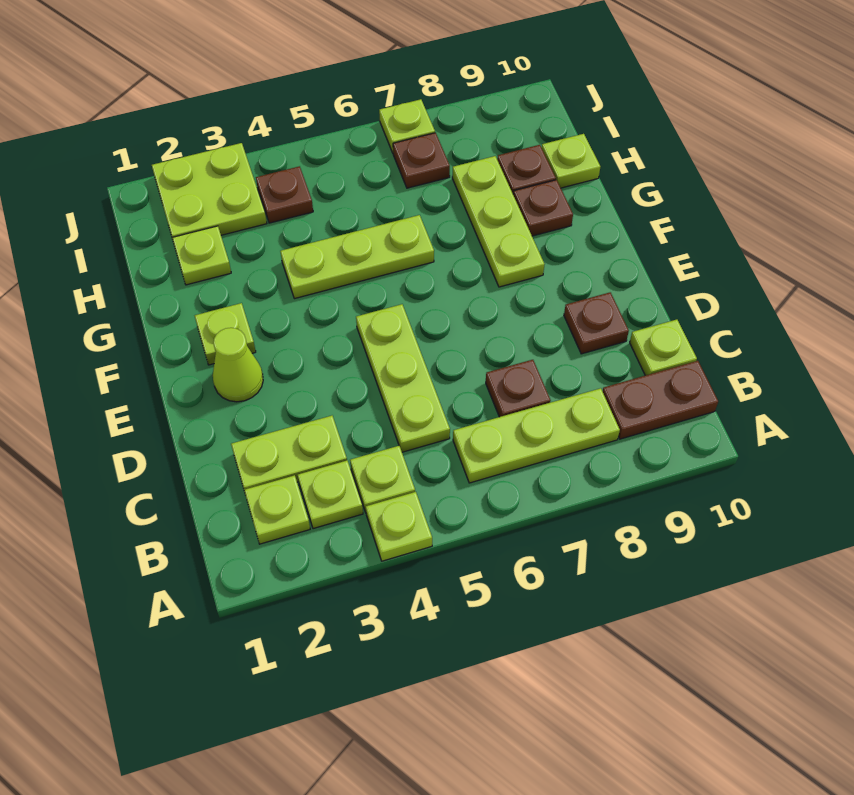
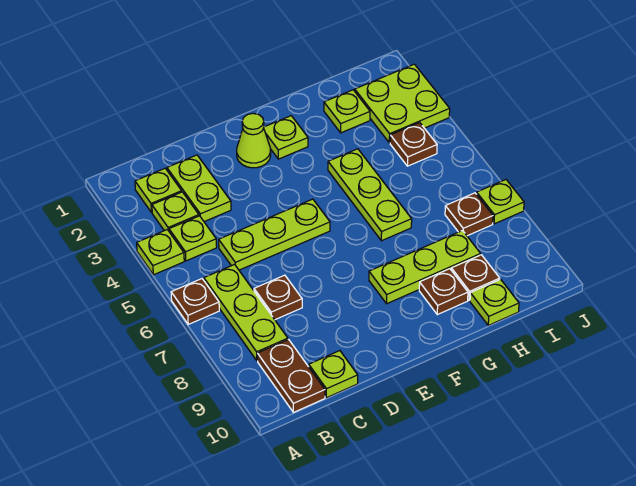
brown plate D9 level 1 -> brown plate A6 level 1

